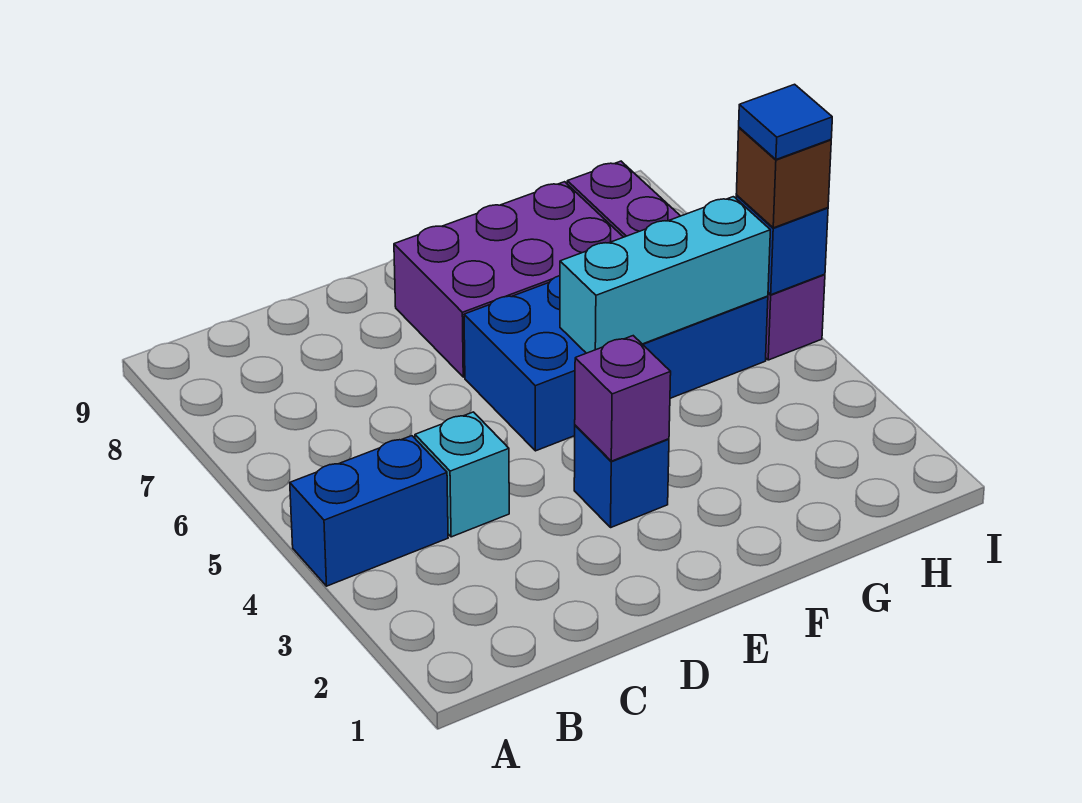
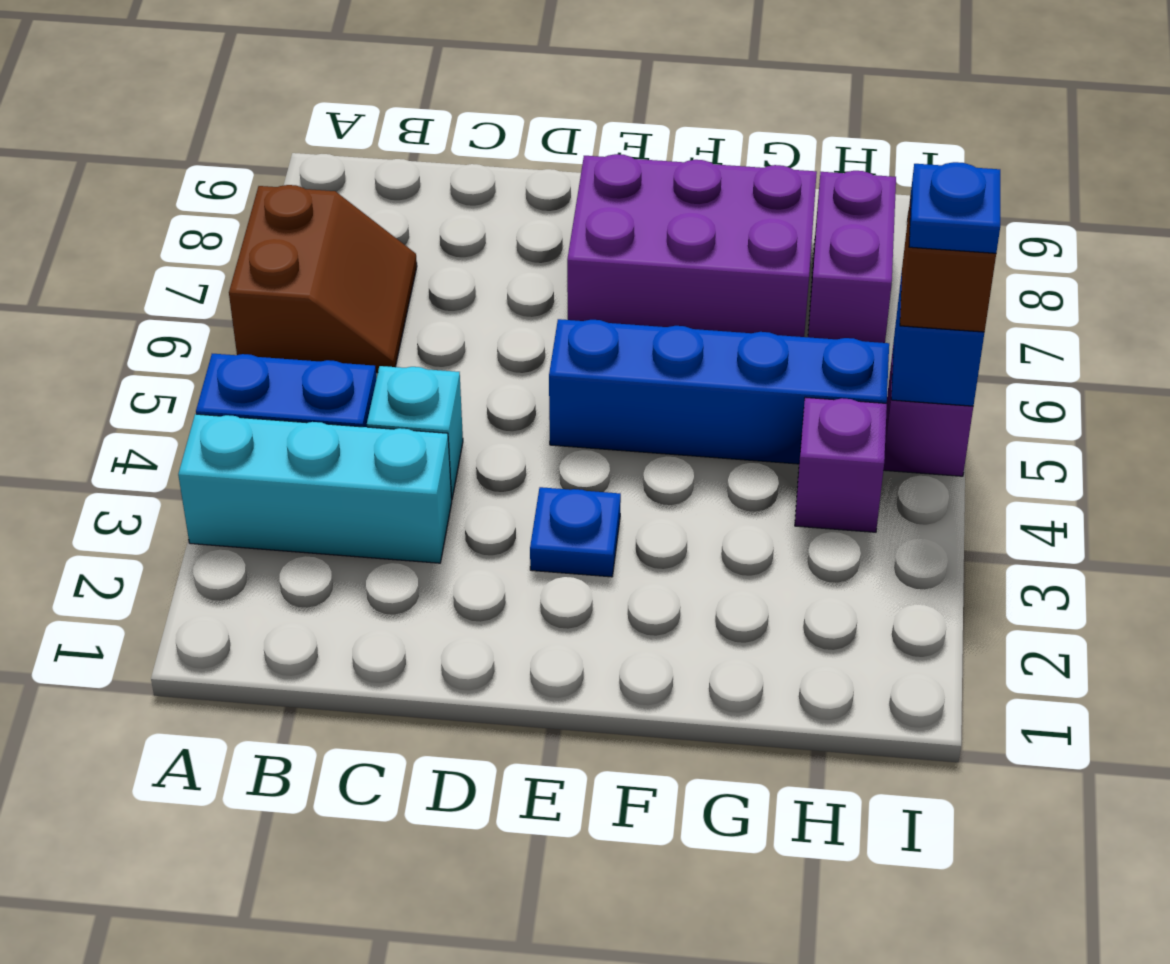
none -> brown slope A6:B7 level 1 top A
blue brick E3 level 1 -> blue plate E3 level 1
purple brick E3 level 2 -> purple brick H4 level 1
blue brick E5:H6 level 1 -> blue brick E5:H5 level 1
cyan brick F5:H5 level 2 -> cyan brick A3:C3 level 1
blue tile I5 level 4 -> blue plate I5 level 4

